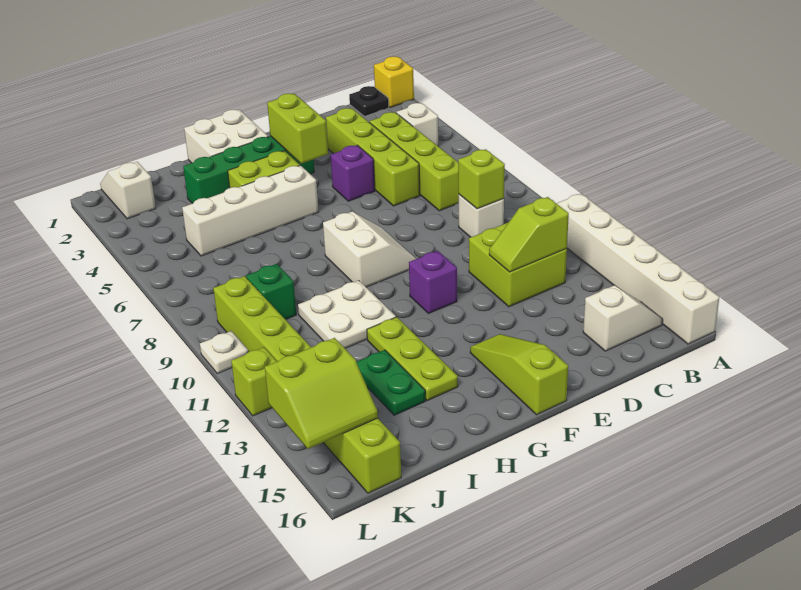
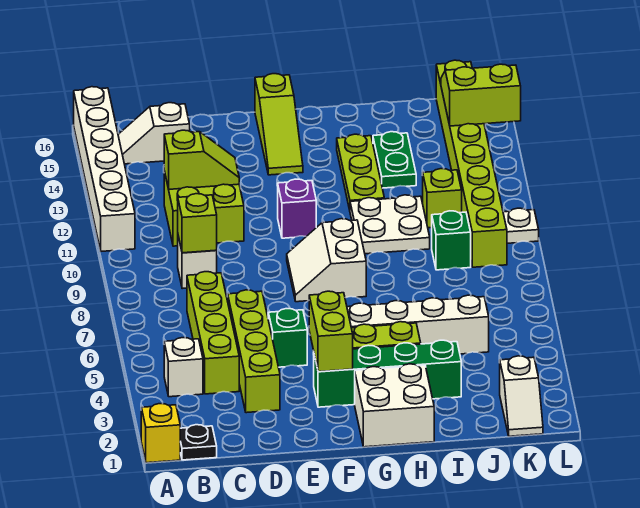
purple brick E5 level 1 -> green brick E5 level 1
lime brick L12 level 1 -> lime brick J11 level 1

